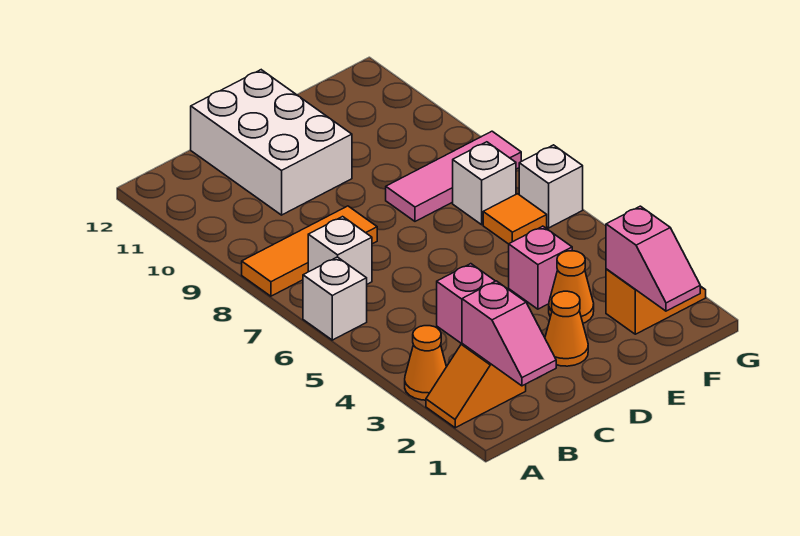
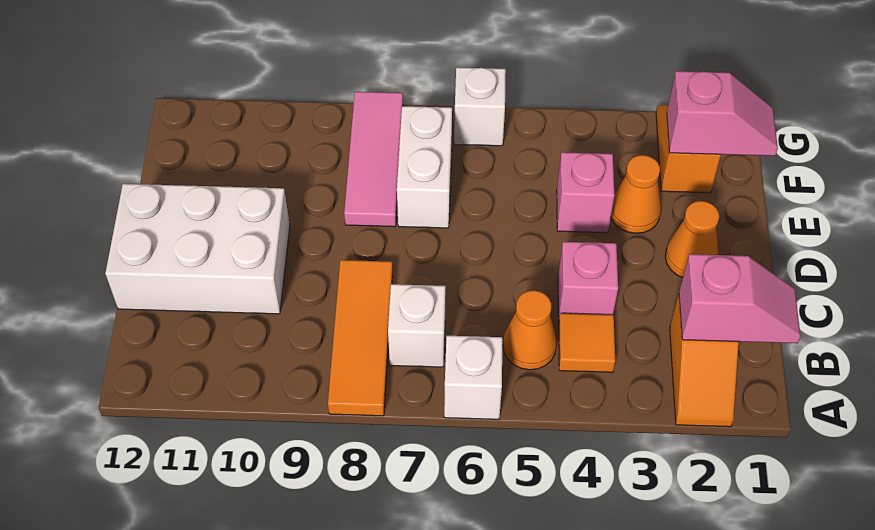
orange cone A3 level 1 -> orange cone B5 level 1
orange tile F6 level 1 -> orange tile B4 level 1
white brick F7 level 1 -> white brick E7:F7 level 1

